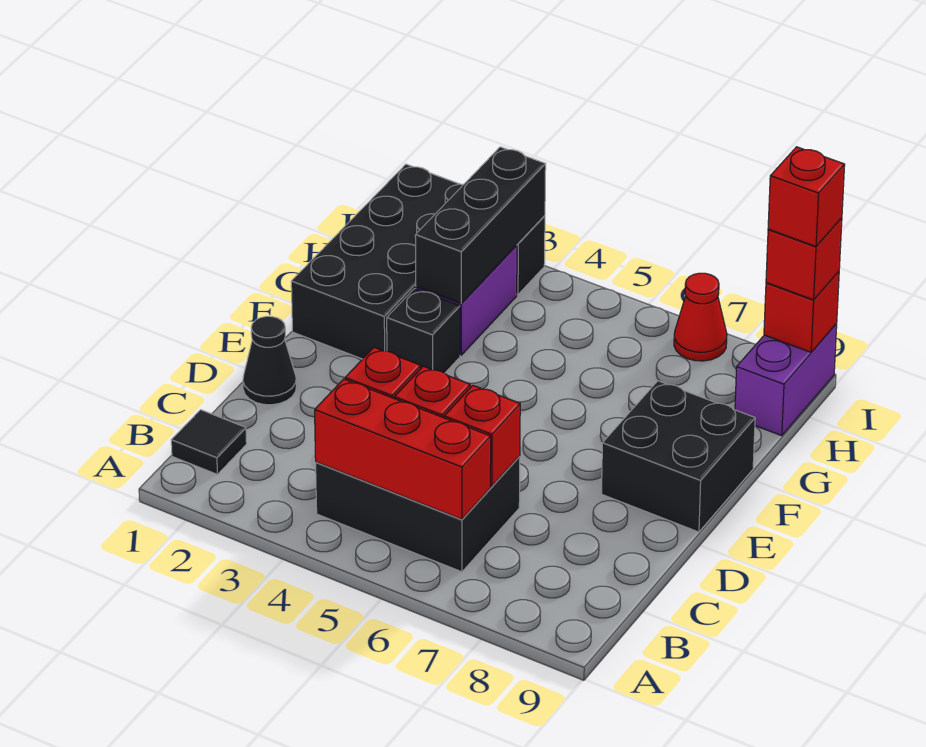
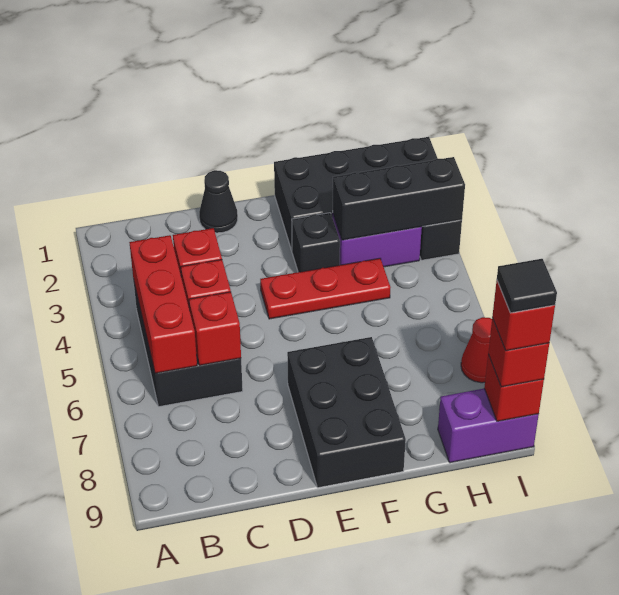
black tile B1 level 1 -> black tile I9 level 5
none -> red plate E4:G4 level 1
black brick E8:F9 level 1 -> black brick E7:F9 level 1

